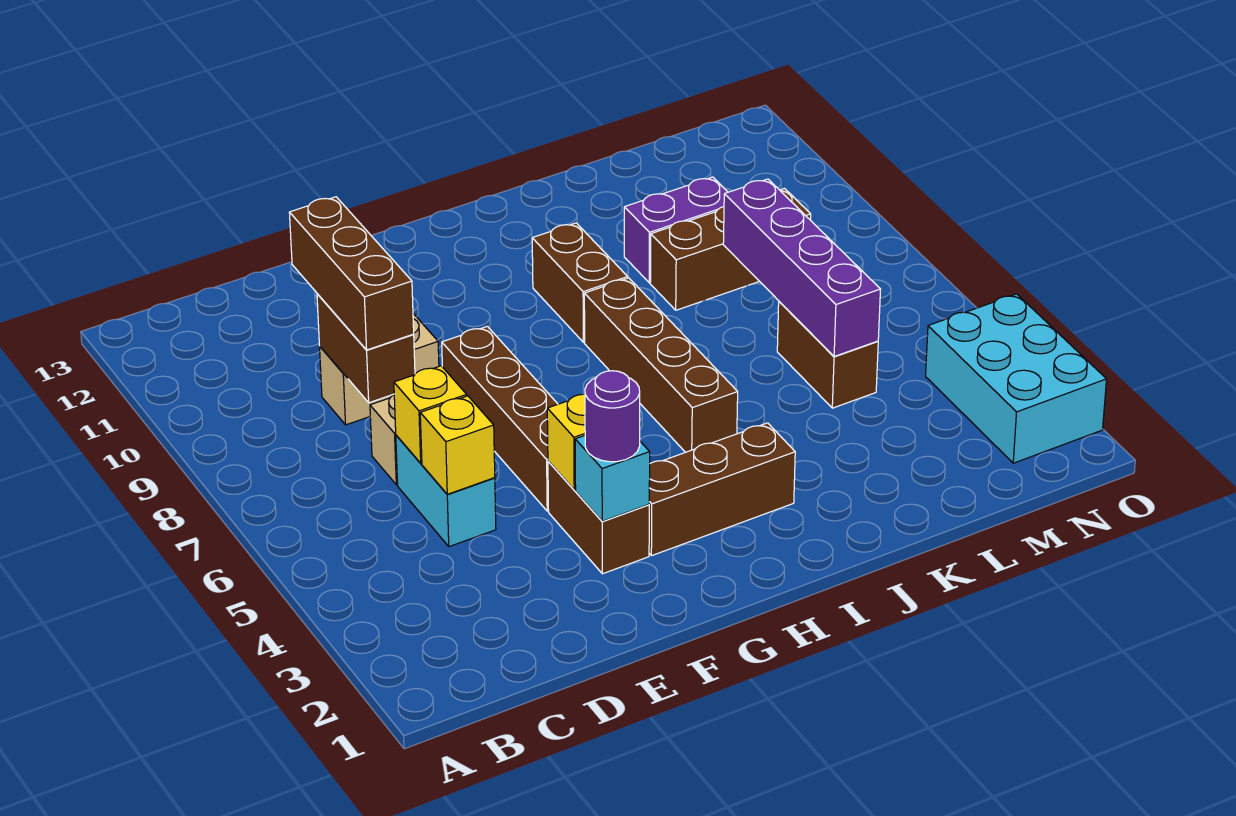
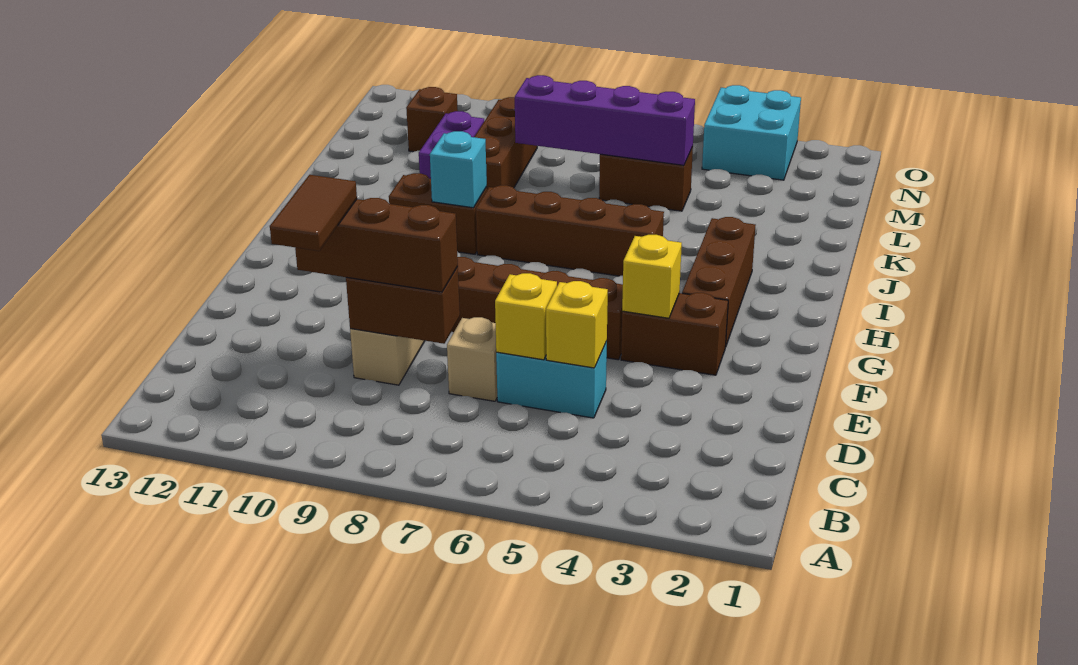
none -> brown tile C10:D10 level 4
cyan brick F3 level 2 -> cyan brick I9 level 2
purple round brick F3 level 3 -> none
none -> brown brick M11 level 1
cyan brick N2:O4 level 1 -> cyan brick N3:O4 level 1

